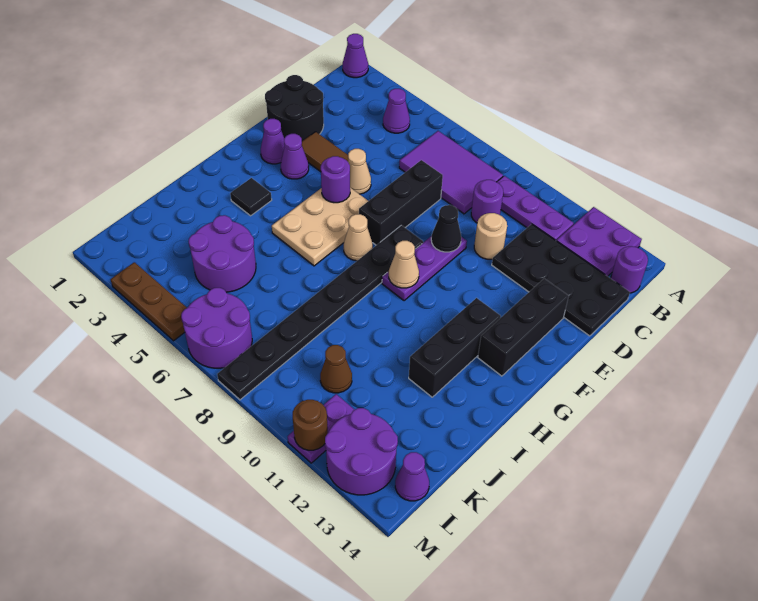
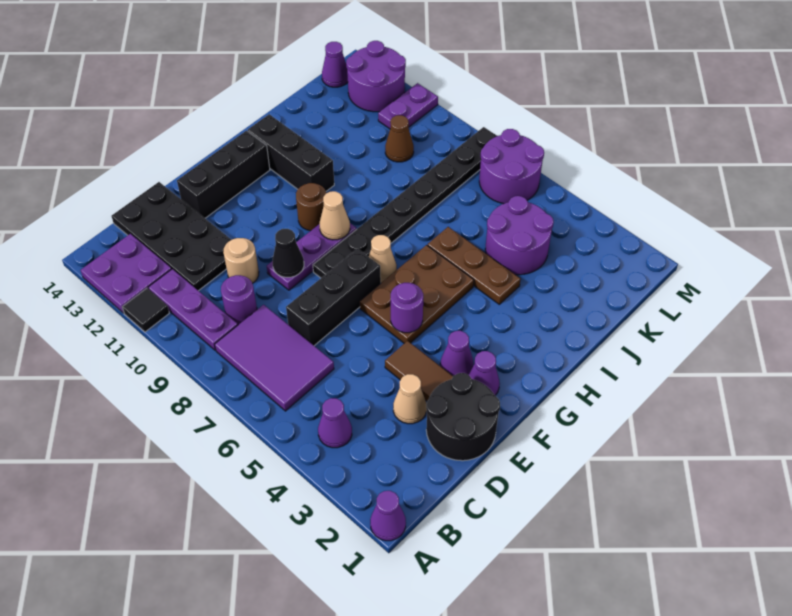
purple round brick B14 level 1 -> none
tan cone E5 level 1 -> tan cone D3 level 1
tan plate F5:H6 level 1 -> brown plate F5:H6 level 1
black brick G12:I12 level 1 -> black brick H11:H13 level 1
black tile H3 level 1 -> black tile A11 level 1
brown plate M3:M5 level 1 -> brown plate I4:I6 level 1
brown round brick M11 level 2 -> brown round brick G10 level 1

